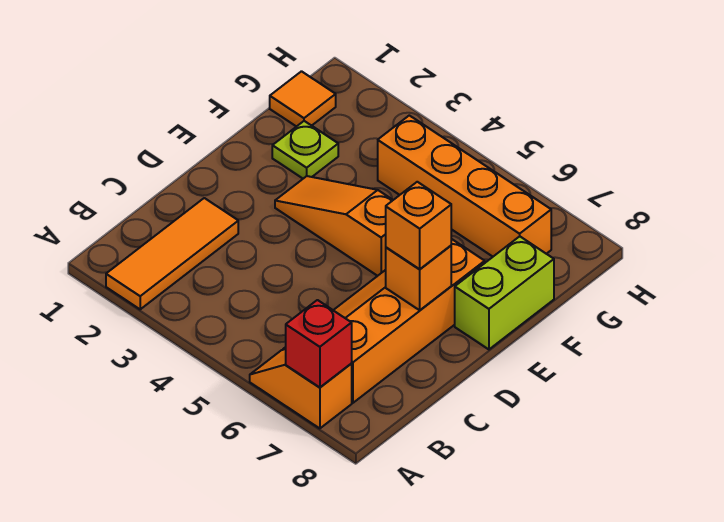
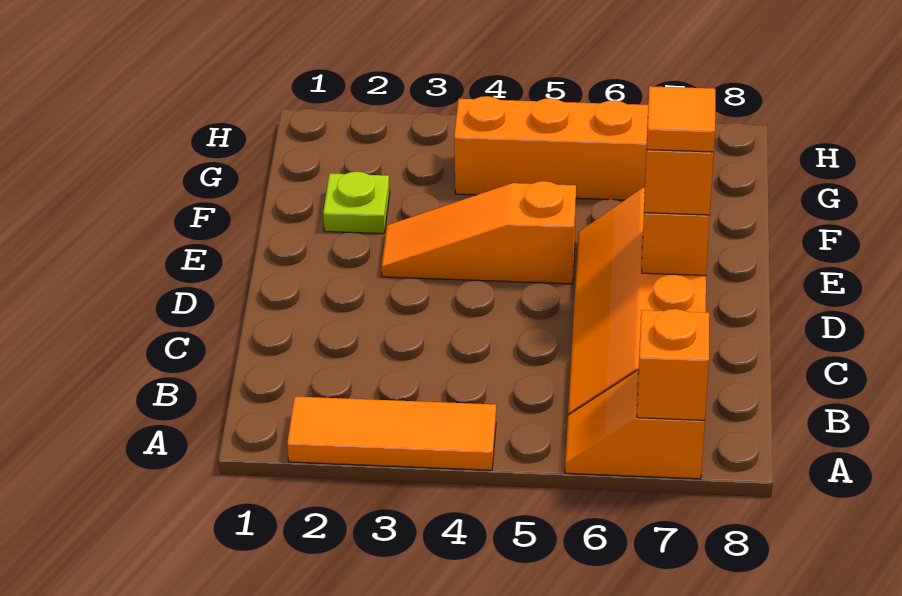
orange tile A2:C2 level 1 -> orange tile A2:A4 level 1
red brick A7 level 2 -> orange brick A7 level 2
lime brick E8:F8 level 1 -> none
orange tile G1 level 1 -> orange tile D7 level 4

